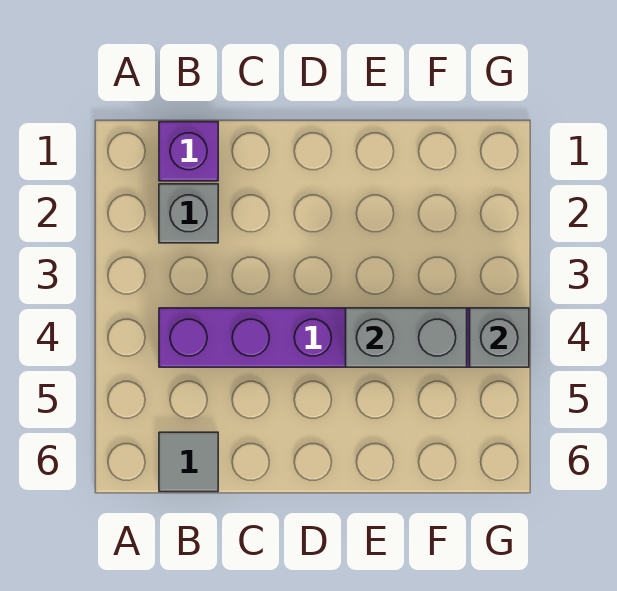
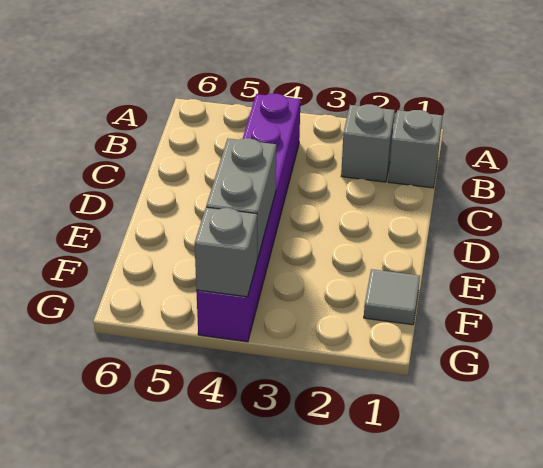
purple brick B1 level 1 -> grey brick B1 level 1
grey tile B6 level 1 -> grey tile F1 level 1

